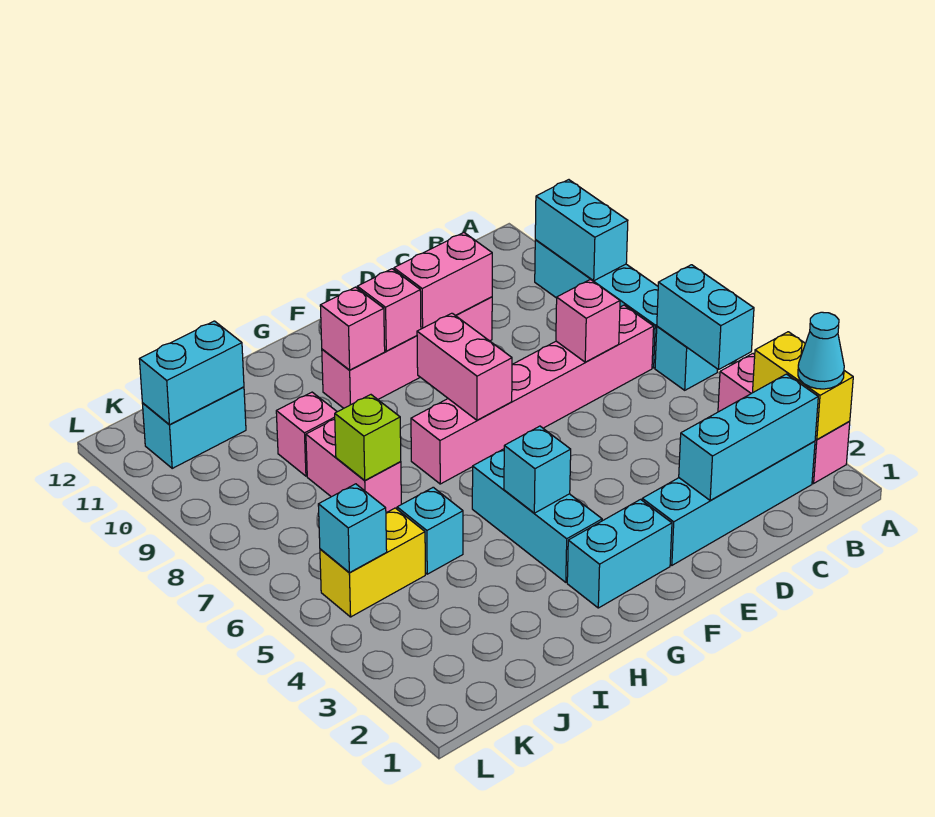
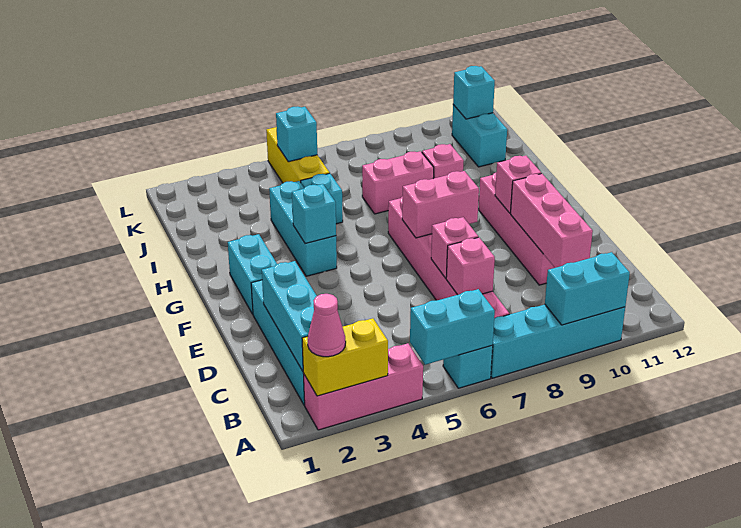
cyan cone A2 level 3 -> pink cone A2 level 3
pink brick D10:E10 level 2 -> pink brick C10:E10 level 2
cyan brick G3:G5 level 1 -> cyan brick G4:I4 level 1
pink brick G10 level 2 -> pink brick D7 level 2
lime brick I7 level 2 -> none
yellow brick J5:K5 level 1 -> yellow brick J5:L5 level 1
cyan brick J11:K11 level 2 -> cyan brick K11 level 2

